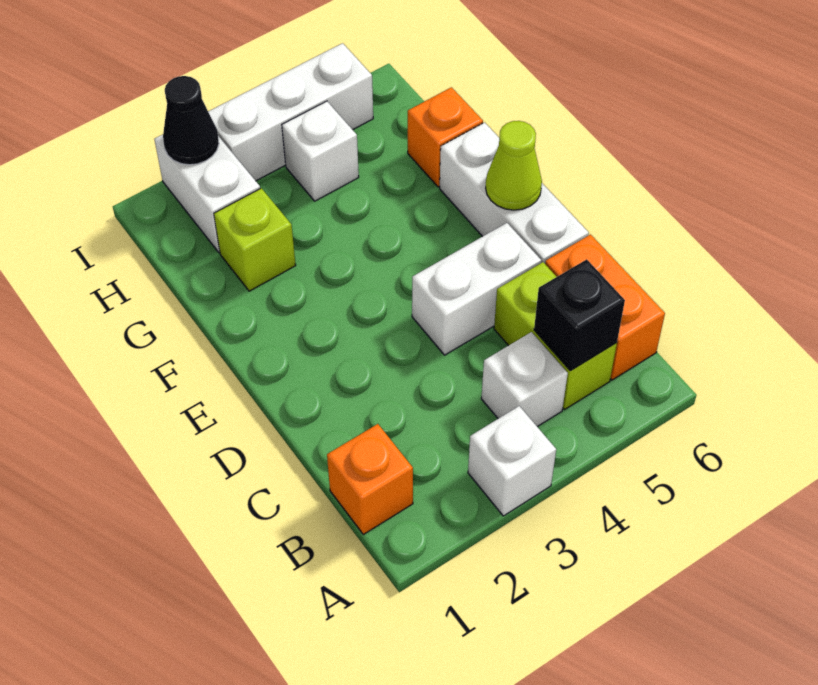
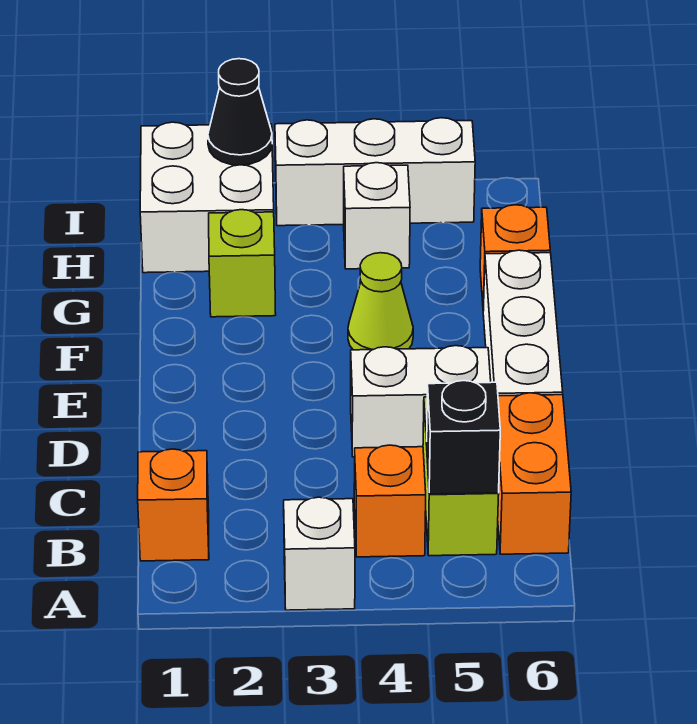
white brick B4 level 1 -> orange brick B4 level 1
lime cone E6 level 2 -> lime cone F4 level 1
white brick H2:I2 level 1 -> white brick H1:I2 level 1

